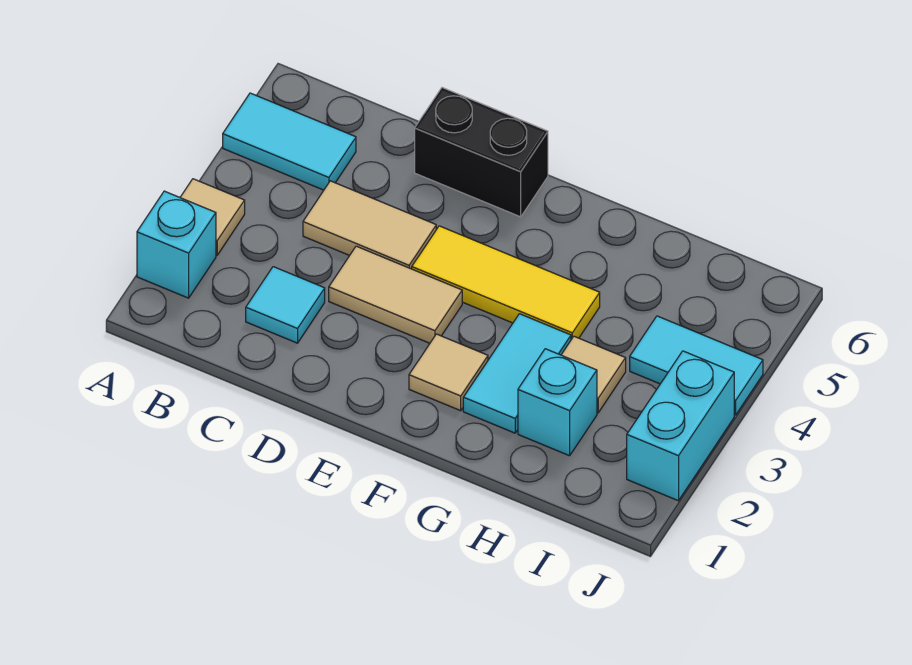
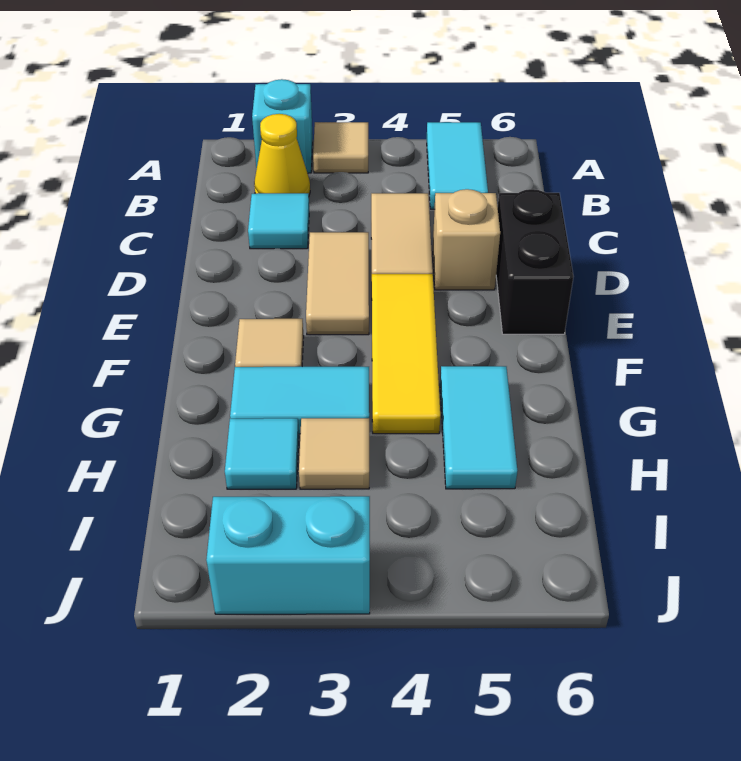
none -> yellow cone B2 level 1
none -> tan brick D5 level 1
cyan brick H2 level 1 -> cyan tile H2 level 1
cyan tile I4:J4 level 1 -> cyan tile G5:H5 level 1

